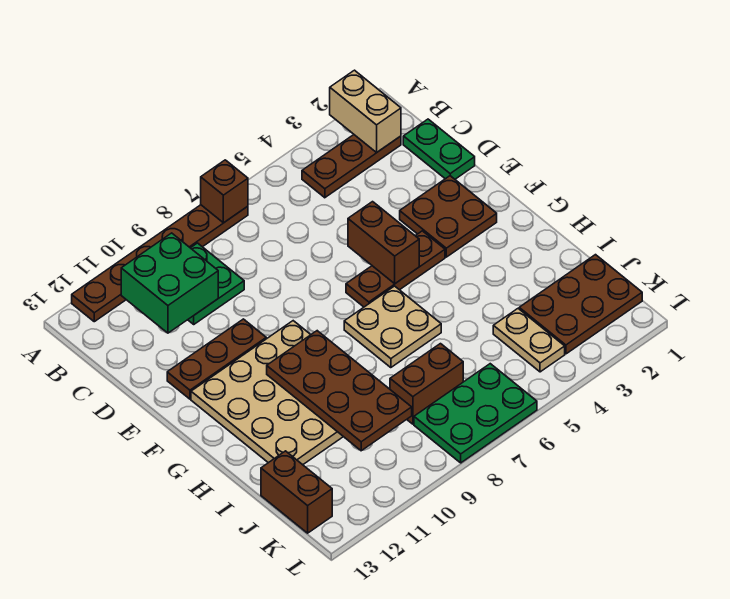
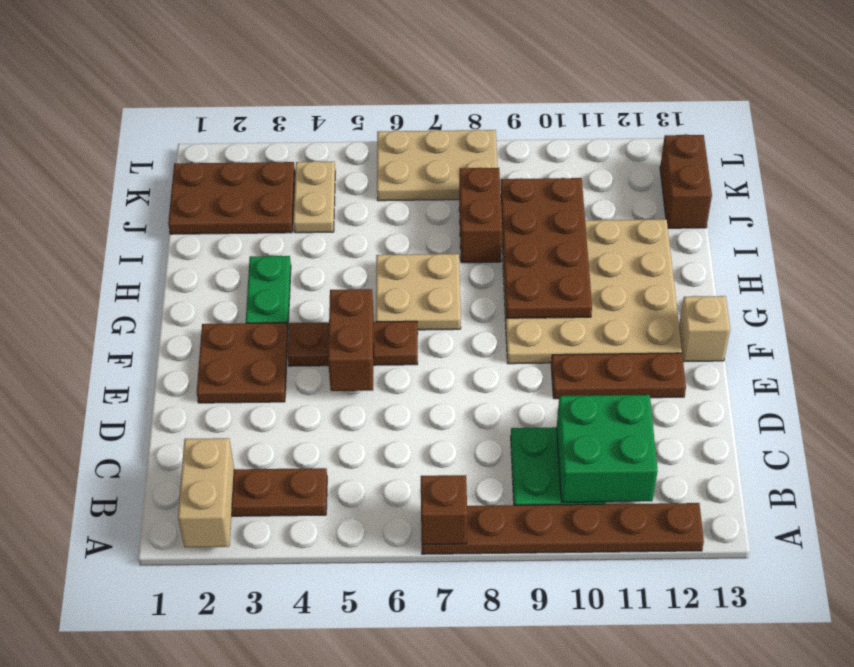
green plate C1:D1 level 1 -> green plate G3:H3 level 1
none -> tan brick F13 level 1
brown brick J7:J8 level 1 -> brown brick I8:J8 level 1
green plate K6:L8 level 1 -> tan plate K6:L8 level 1

